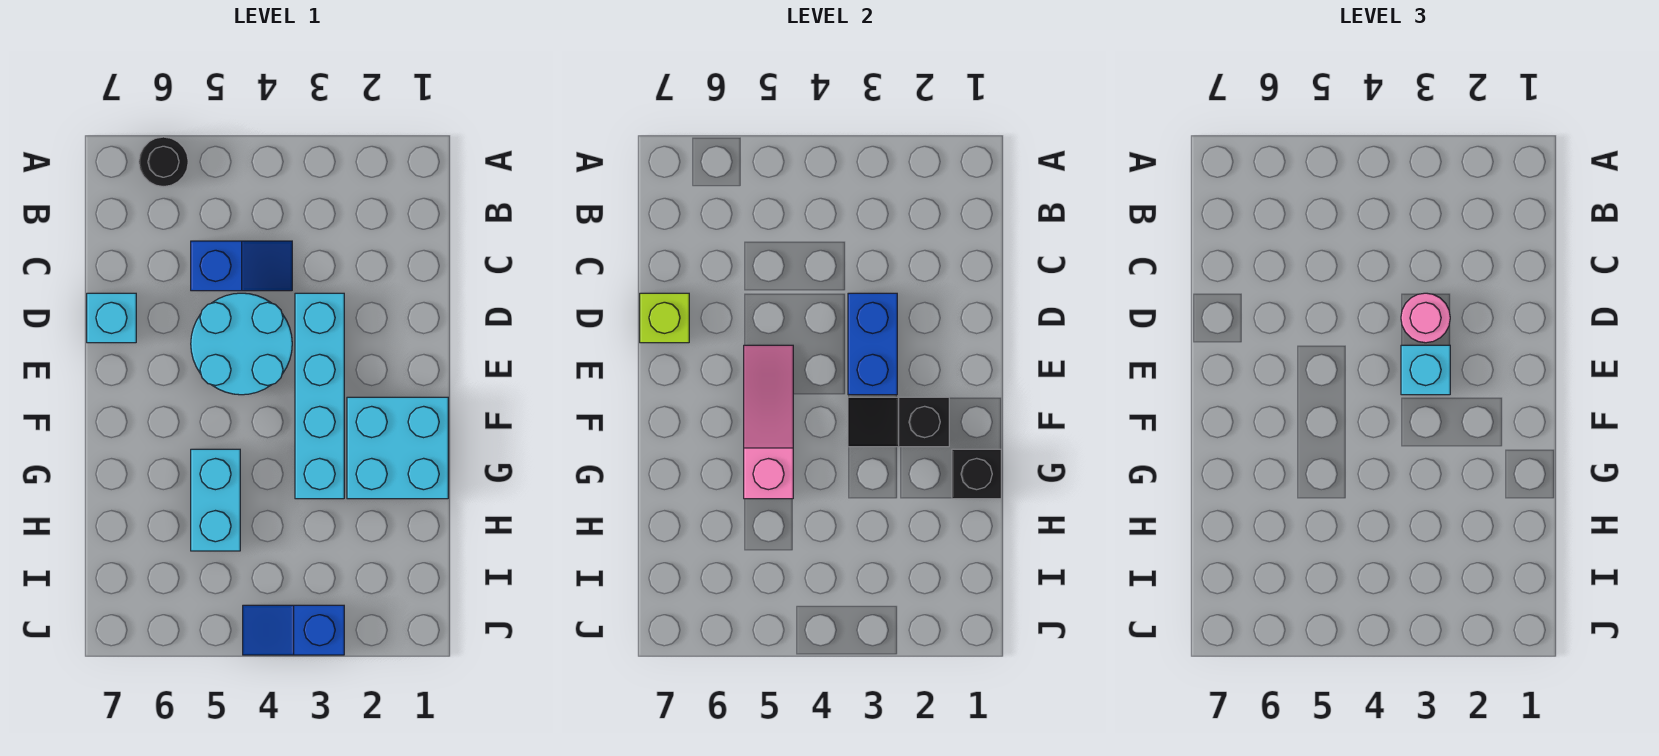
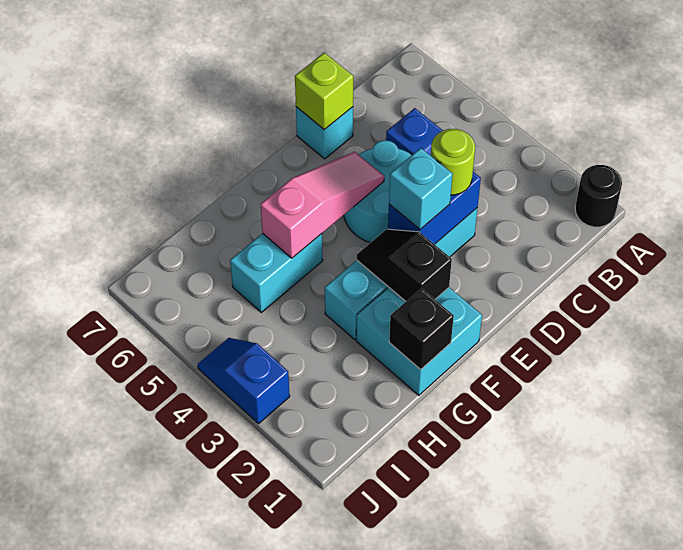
black round brick A6 level 1 -> black round brick A1 level 1
pink round brick D3 level 3 -> lime round brick D3 level 3

